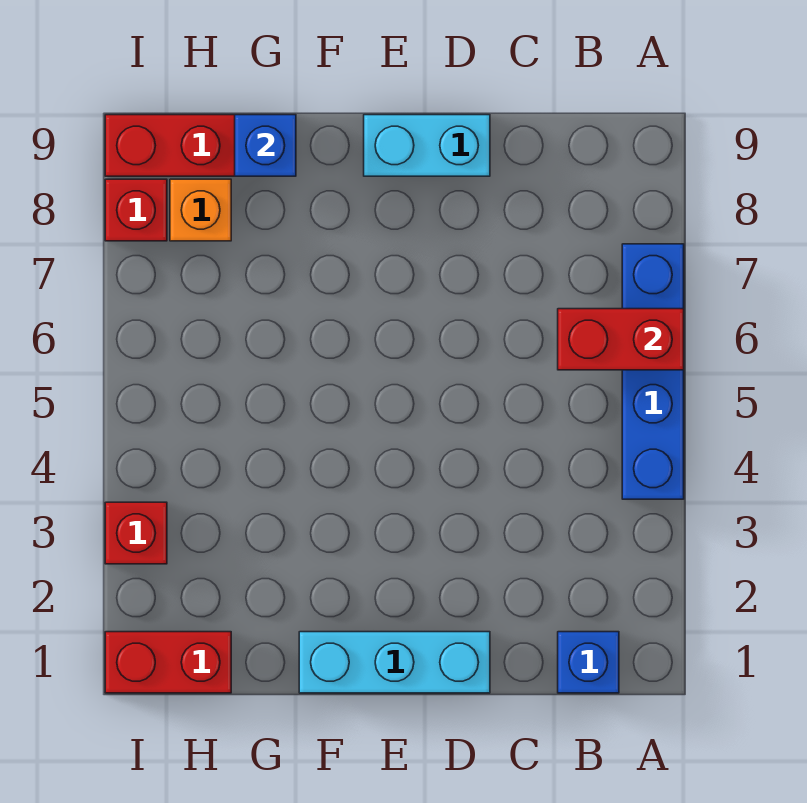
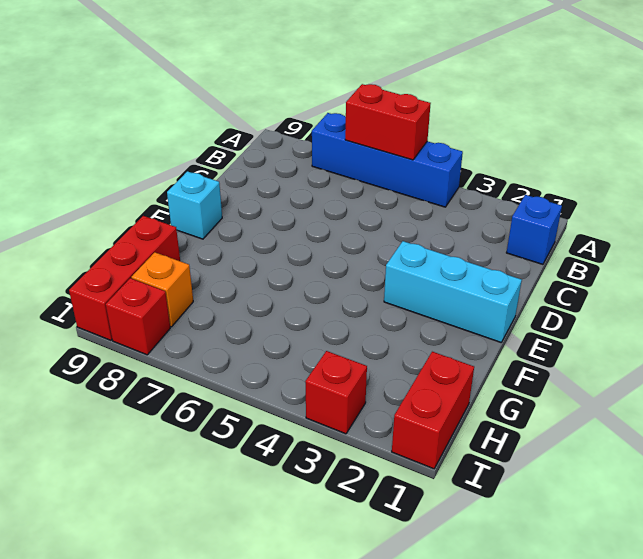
red brick A6:B6 level 2 -> red brick A5:A6 level 2
cyan brick D1:F1 level 1 -> cyan brick E1:E3 level 1
cyan brick D9:E9 level 1 -> cyan brick E9 level 1
blue brick G9 level 2 -> none

